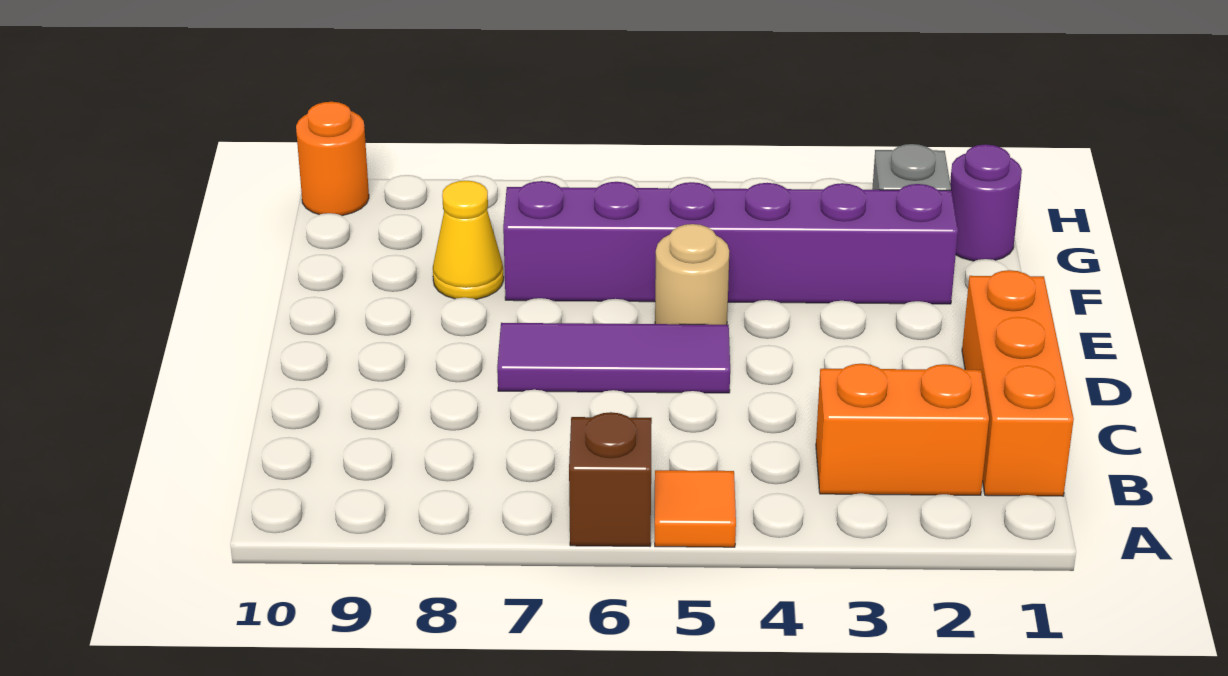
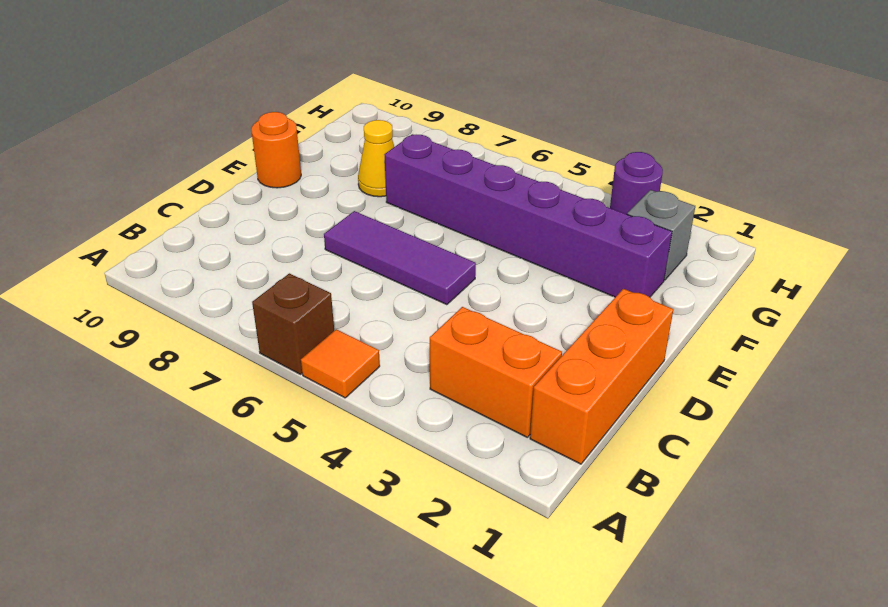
tan round brick E5 level 1 -> none
purple round brick G1 level 1 -> purple round brick H3 level 1
orange round brick H10 level 1 -> orange round brick E10 level 1

